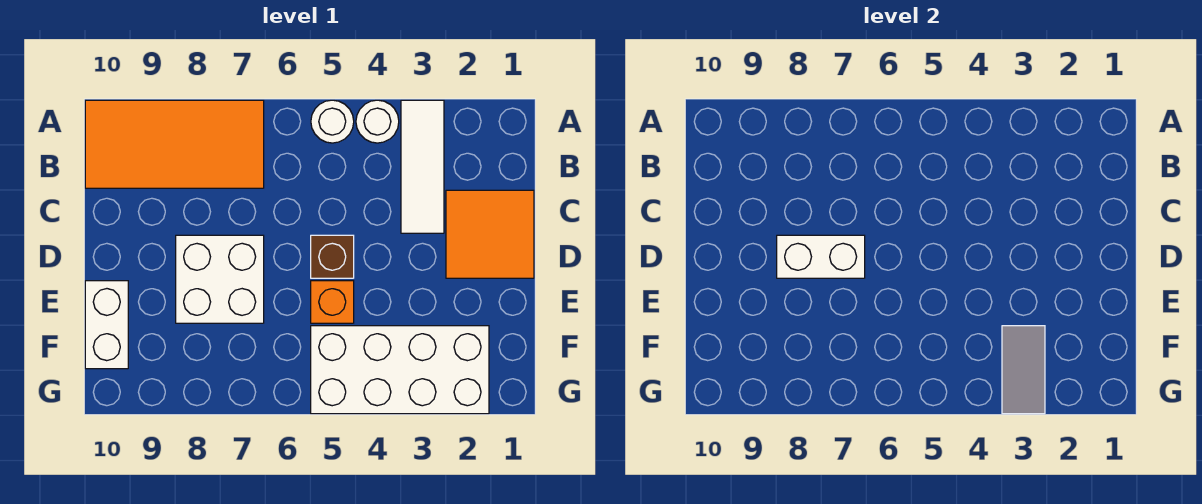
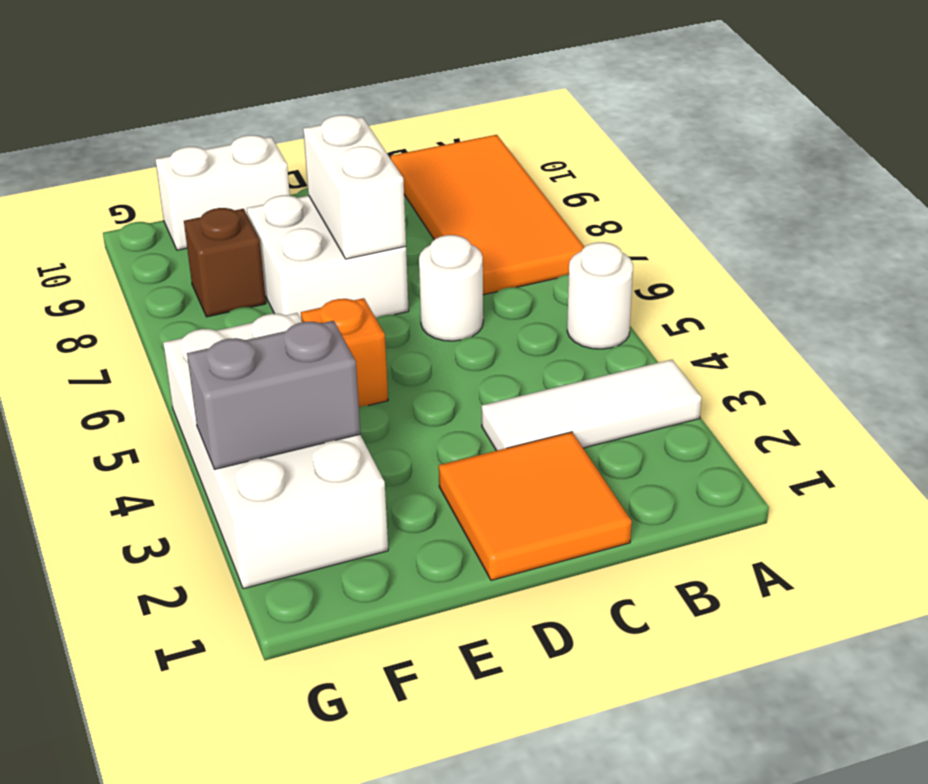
white round brick A4 level 1 -> white round brick C6 level 1
brown brick D5 level 1 -> brown brick F8 level 1
grey tile F3:G3 level 2 -> grey brick F3:G3 level 2

